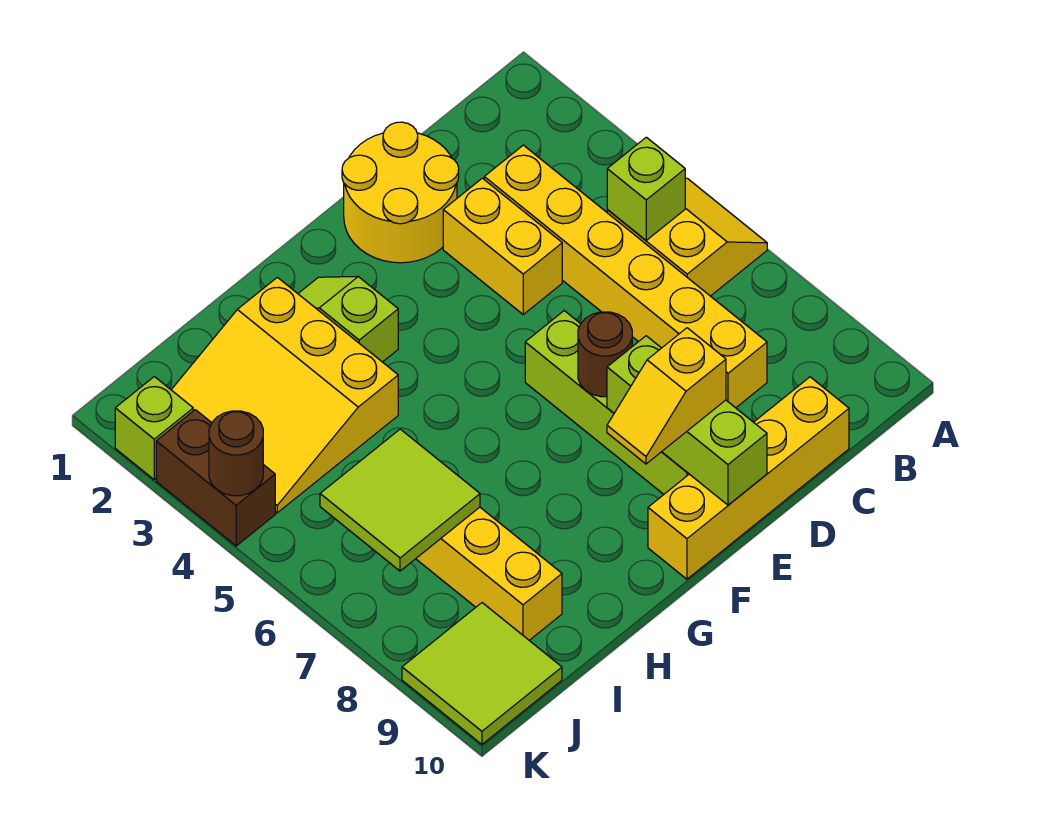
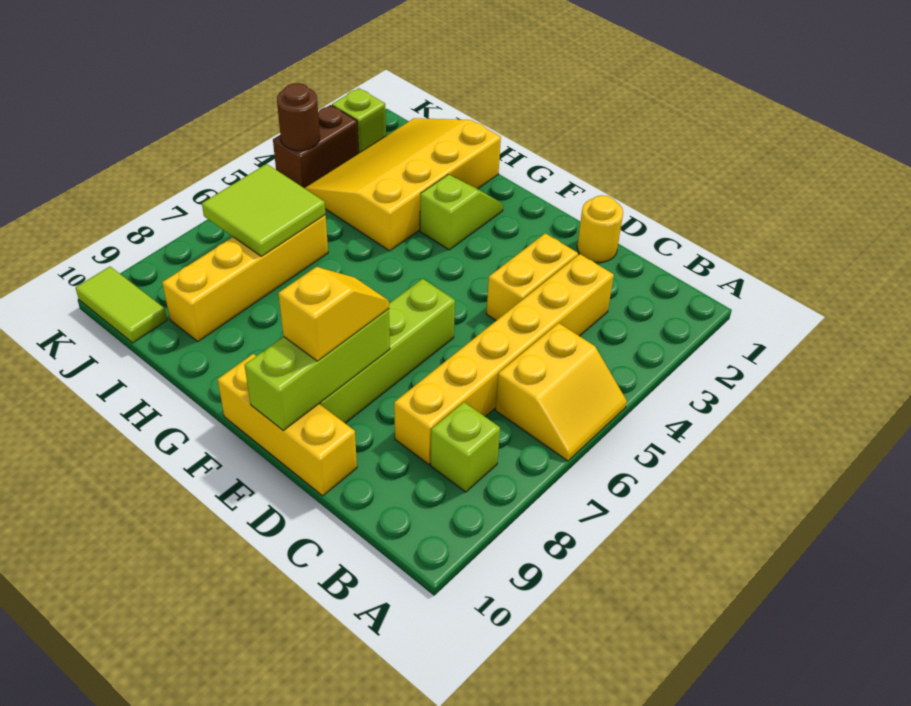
lime brick B5 level 2 -> lime brick B8 level 1
yellow brick C10:F10 level 1 -> yellow brick D10:F10 level 1
yellow round brick D1:E2 level 1 -> yellow round brick D1 level 1
brown round brick E7 level 2 -> none
yellow slope E9:F9 level 3 top E -> yellow slope E8:E9 level 3 top 9
yellow slope H2:J4 level 1 top H -> yellow slope H1:J4 level 1 top H
lime tile J9:K10 level 1 -> lime tile J10:K10 level 1

